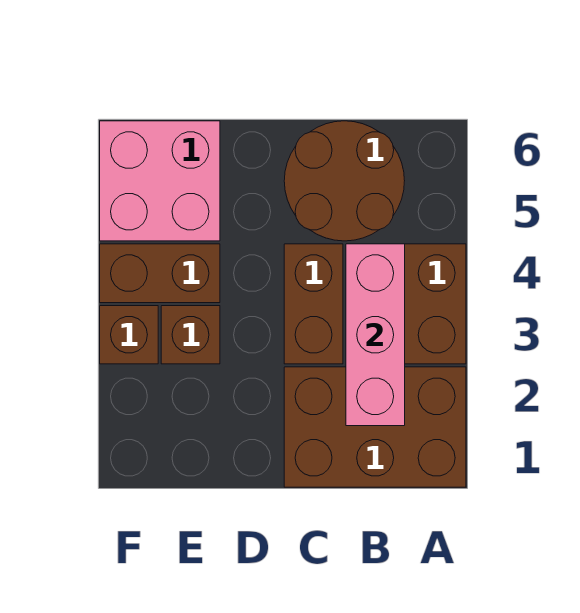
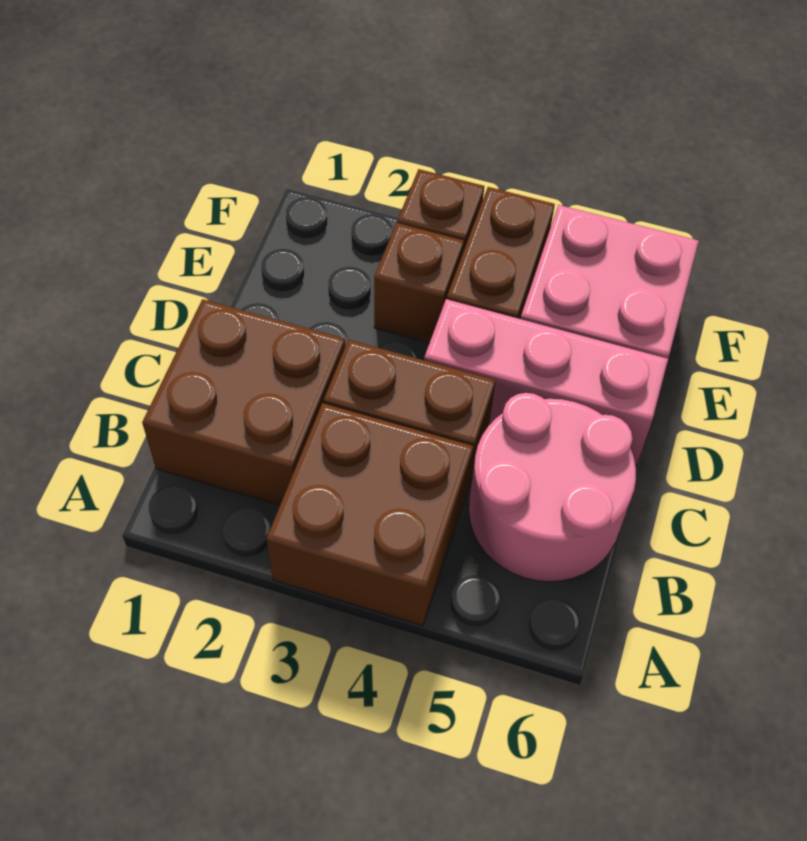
brown brick A1:C2 level 1 -> brown brick B1:C2 level 1
pink brick B2:B4 level 2 -> pink brick D4:D6 level 1
brown round brick B5:C6 level 1 -> pink round brick B5:C6 level 1

